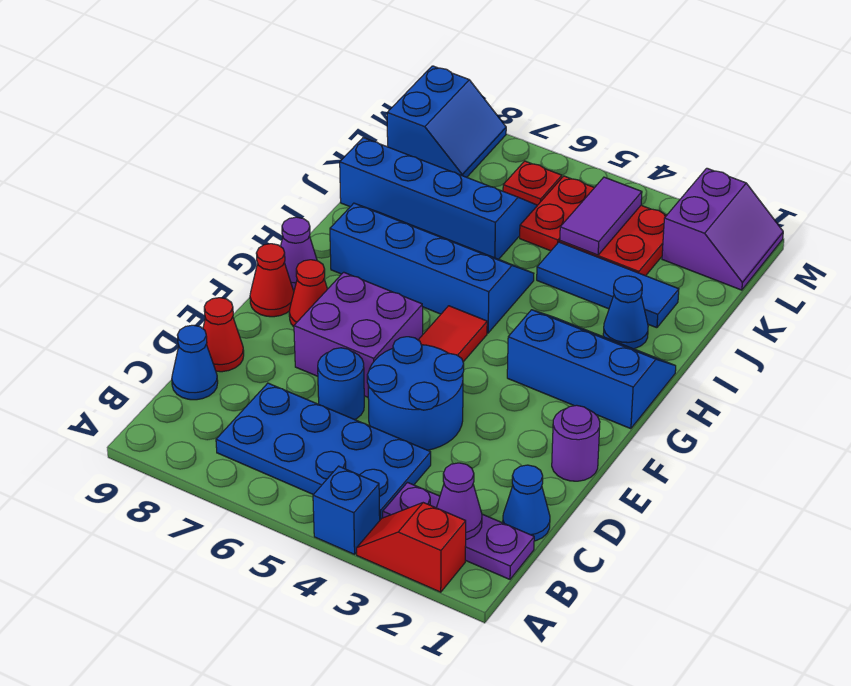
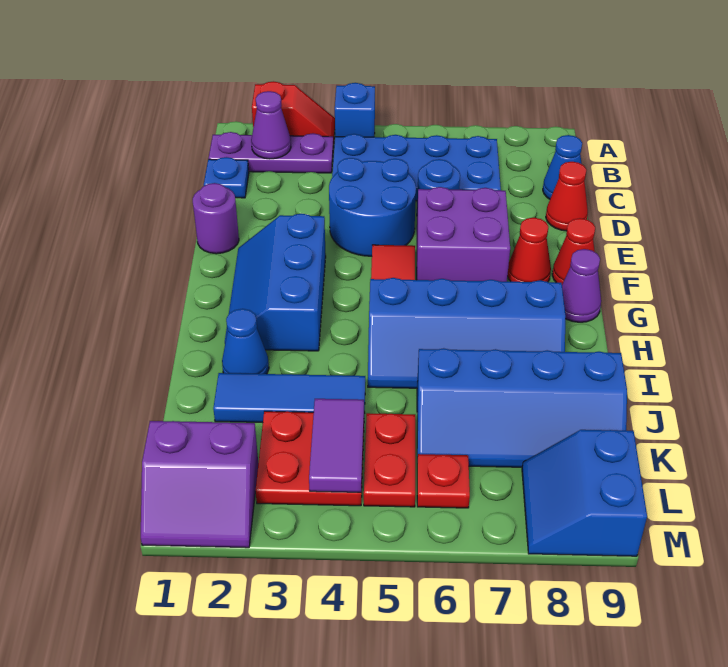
blue cone C1 level 1 -> blue plate C1 level 1
blue slope G1:H3 level 1 top G -> blue slope F2:H3 level 1 top 3
purple slope L1:M2 level 1 top 2 -> purple slope L1:M2 level 1 top L

